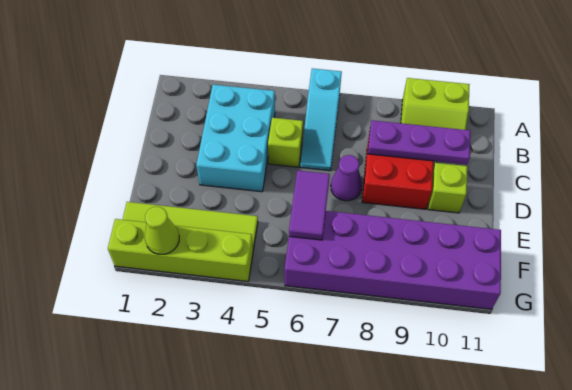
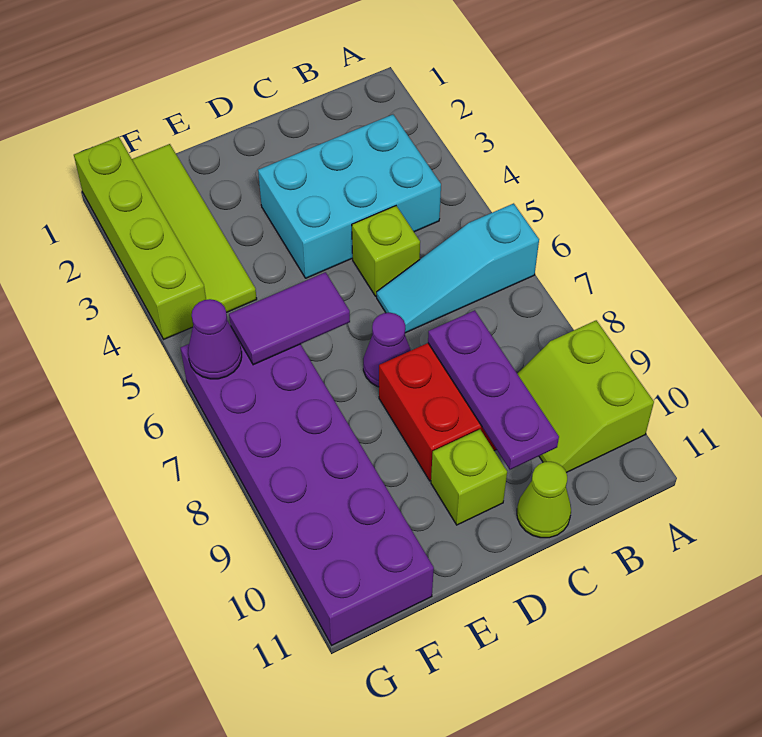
lime cone G2 level 2 -> lime cone C11 level 1
none -> purple cone G6 level 2

